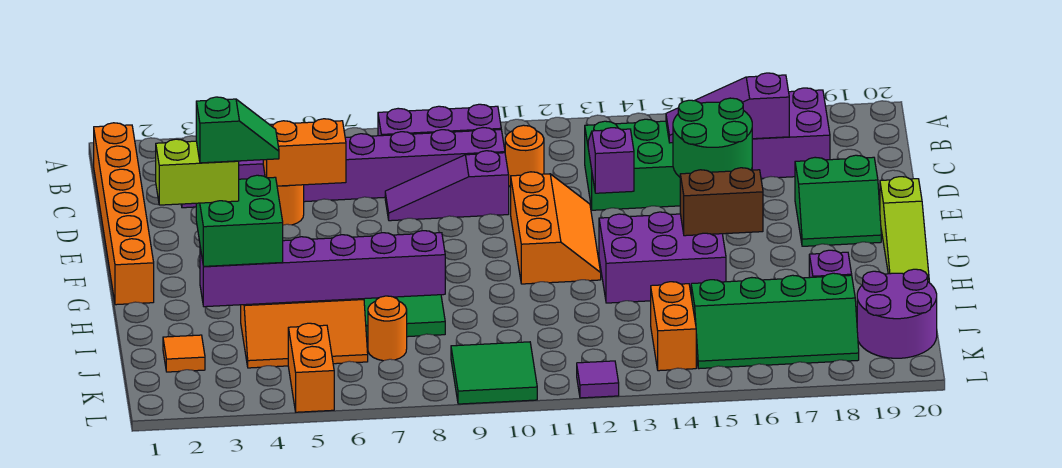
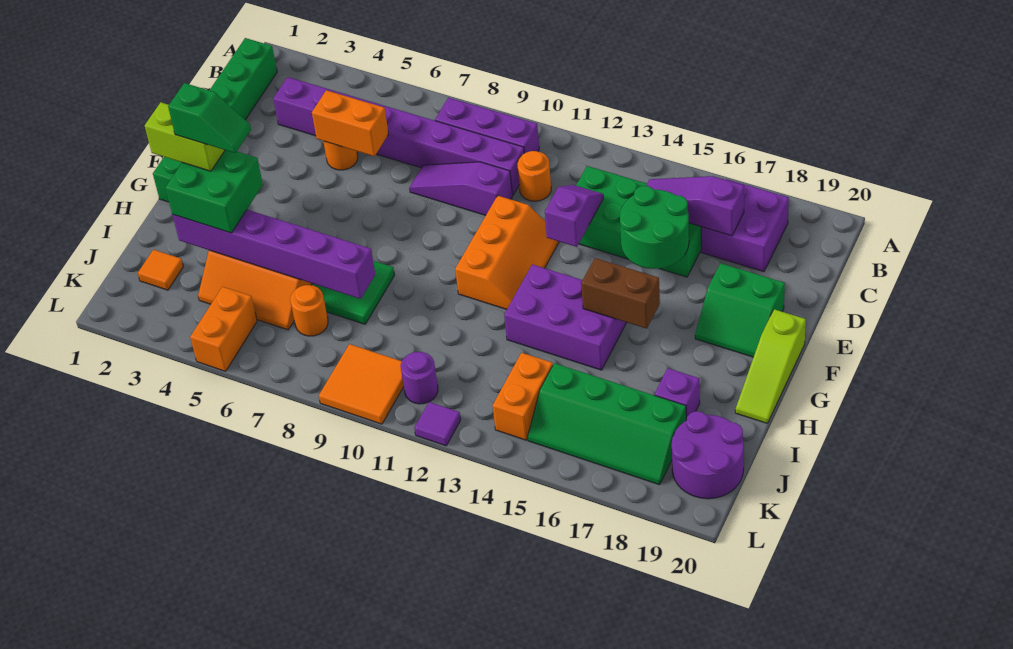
orange brick B1:G1 level 1 -> green brick B1:G1 level 1
green tile K9:L10 level 1 -> orange tile K9:L10 level 1
none -> purple round brick K11 level 1

